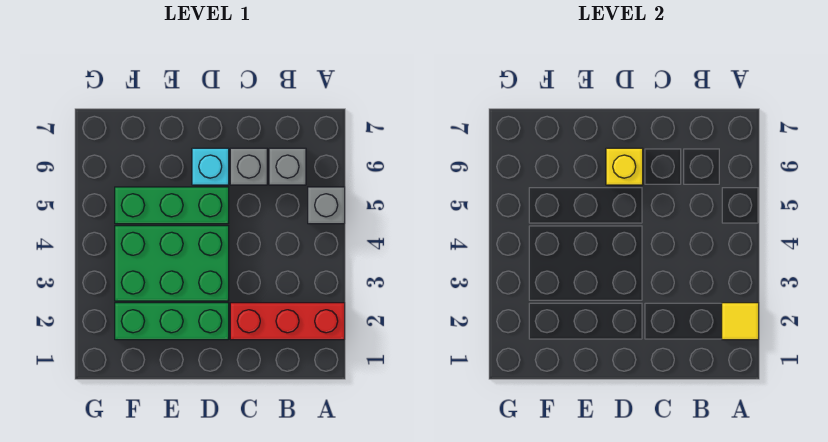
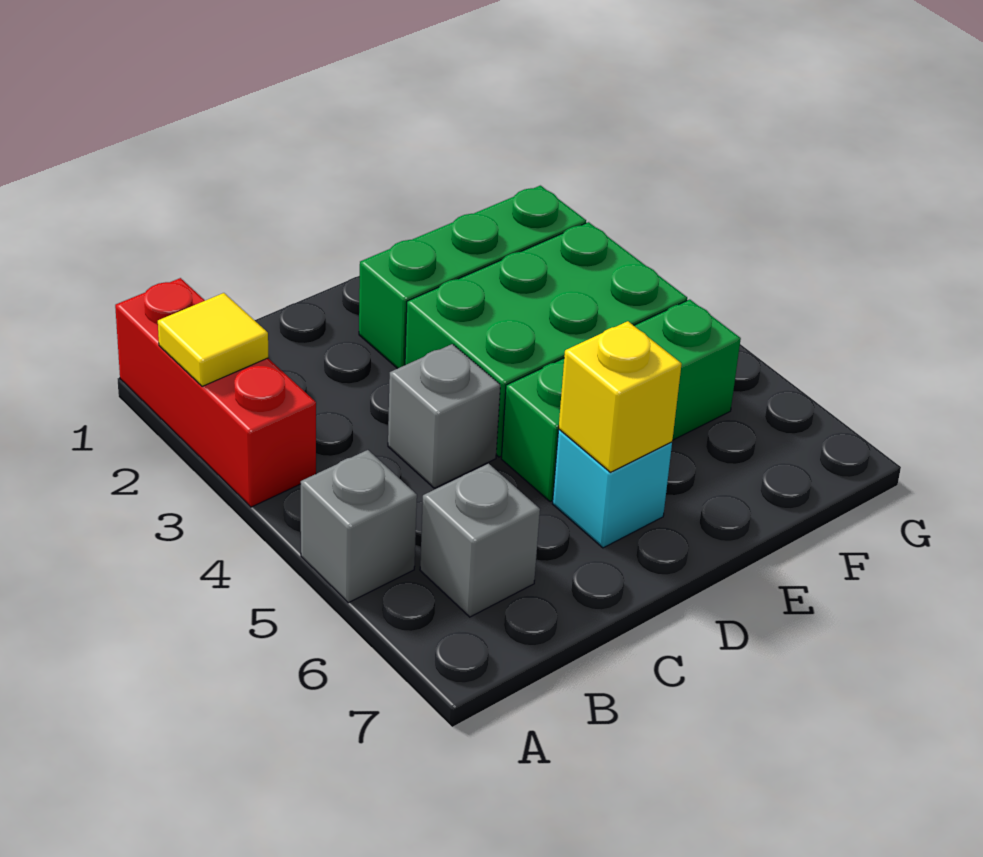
red brick A2:C2 level 1 -> red brick A1:A3 level 1
grey brick C6 level 1 -> grey brick C4 level 1

